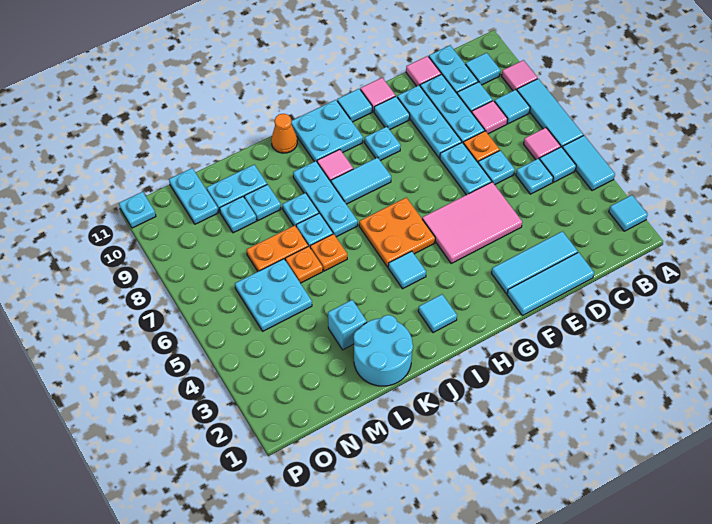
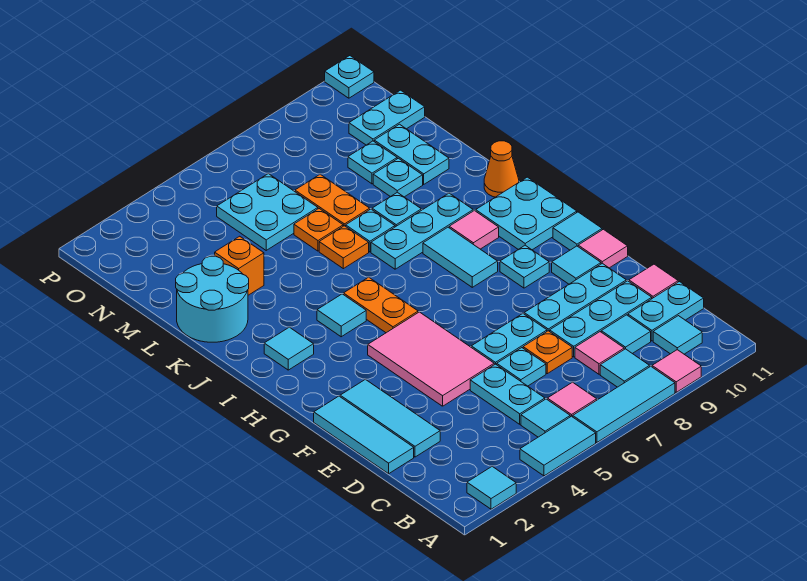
cyan plate C5 level 1 -> cyan plate C5:D5 level 1
orange plate H5:I6 level 1 -> orange plate H5:I5 level 1
cyan brick L3 level 1 -> orange brick L3 level 1

